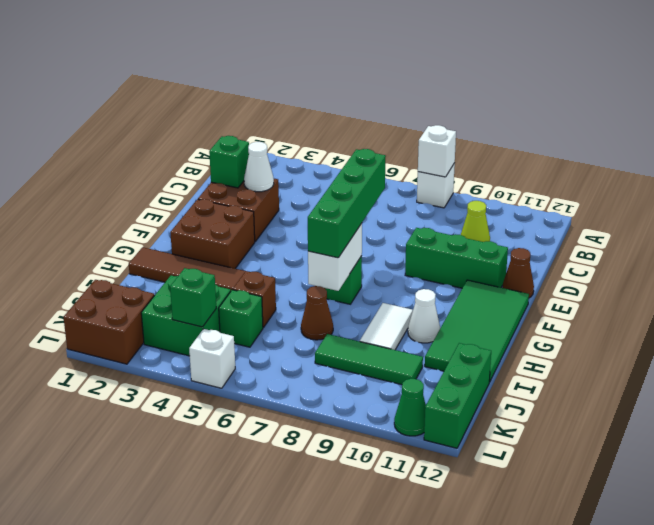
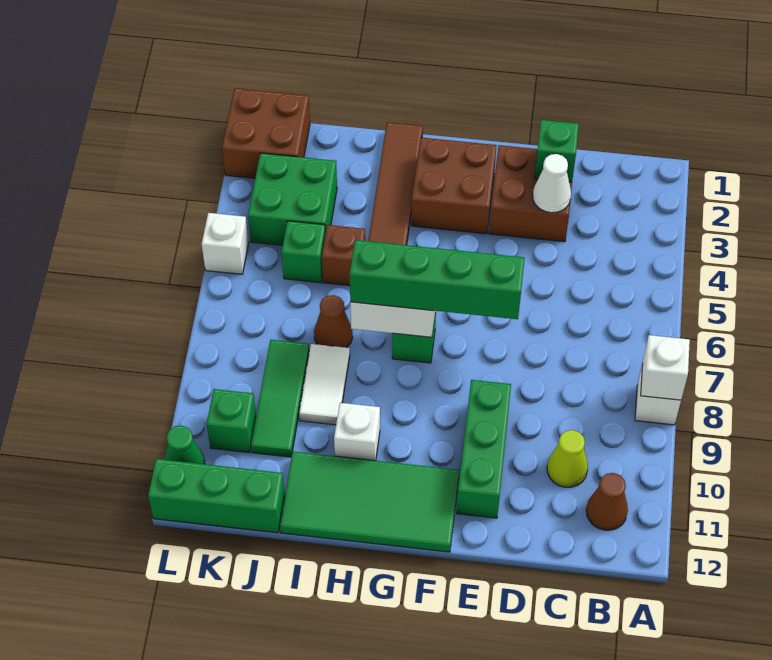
brown cone E12 level 1 -> brown cone B11 level 1
white tile H9:I9 level 1 -> white tile I8:I9 level 1
white cone H10 level 1 -> white brick H10 level 1
green brick K4 level 2 -> green brick K10 level 1

